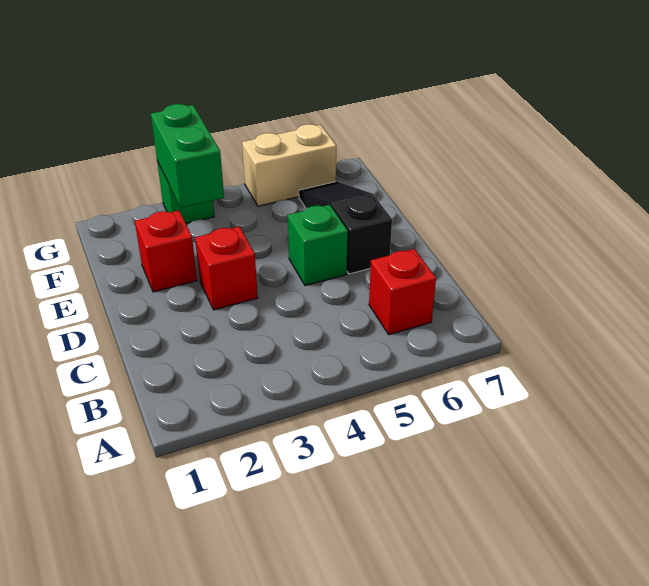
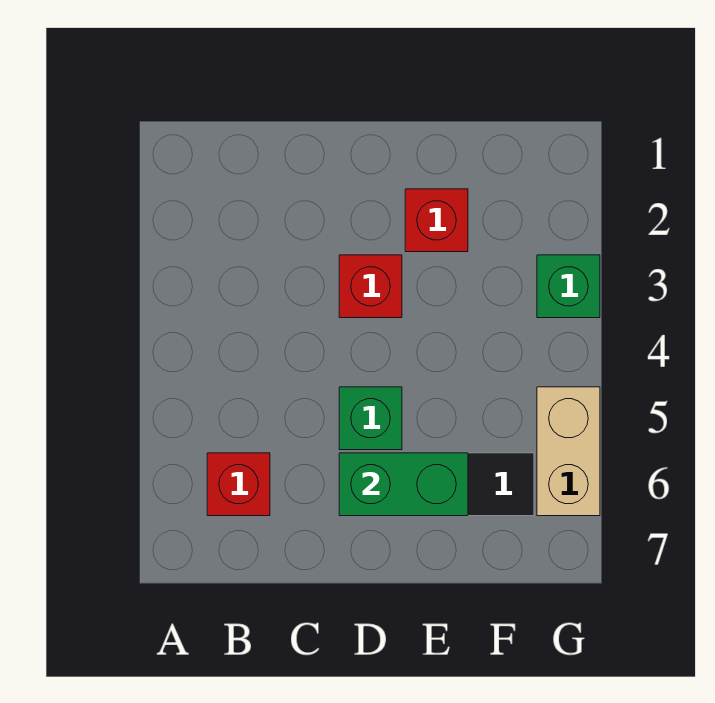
green brick F3:G3 level 2 -> green brick D6:E6 level 2

